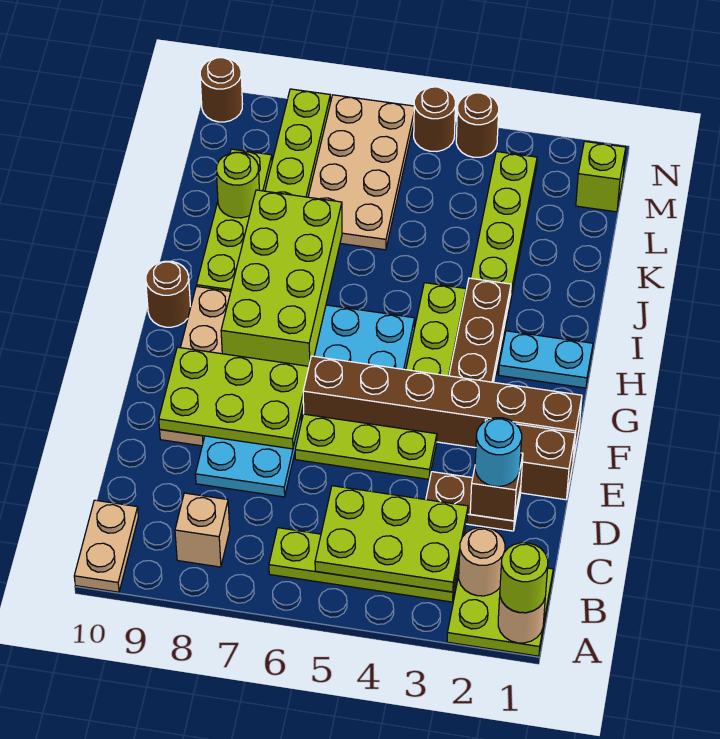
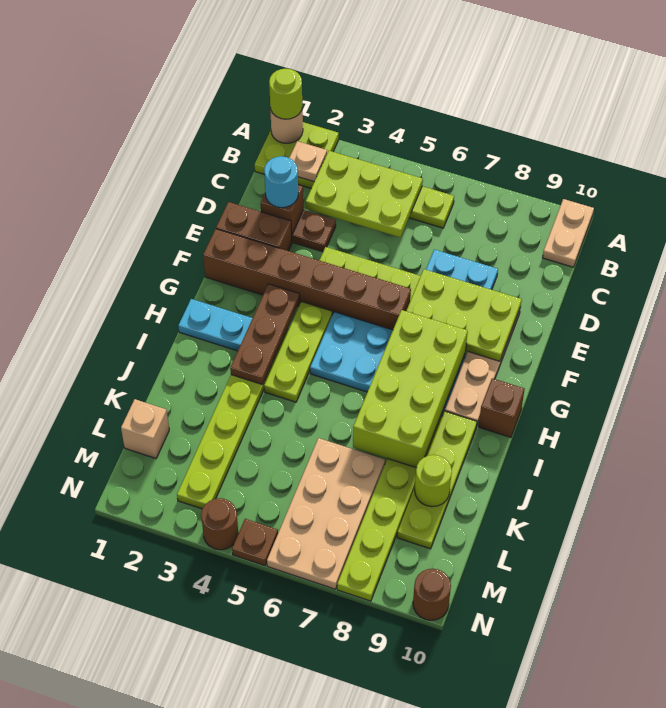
tan round brick B2 level 2 -> tan plate B2 level 2
tan brick B8 level 1 -> tan brick L1 level 1
brown round brick H10 level 1 -> brown brick H10 level 1
lime brick M1 level 1 -> none
brown round brick N5 level 1 -> brown plate N5 level 1

